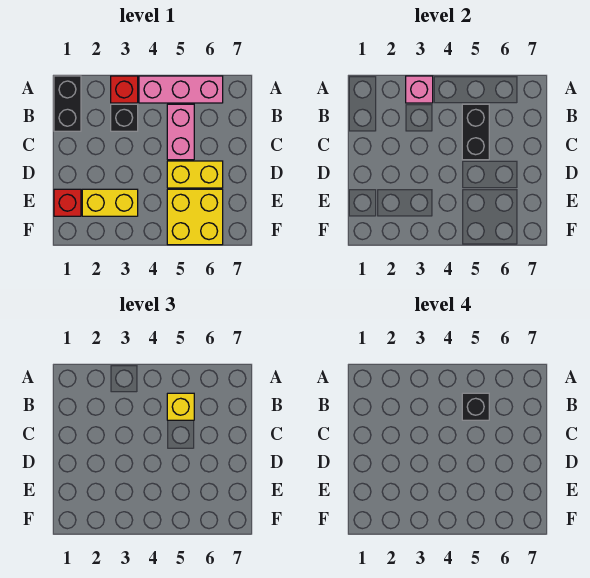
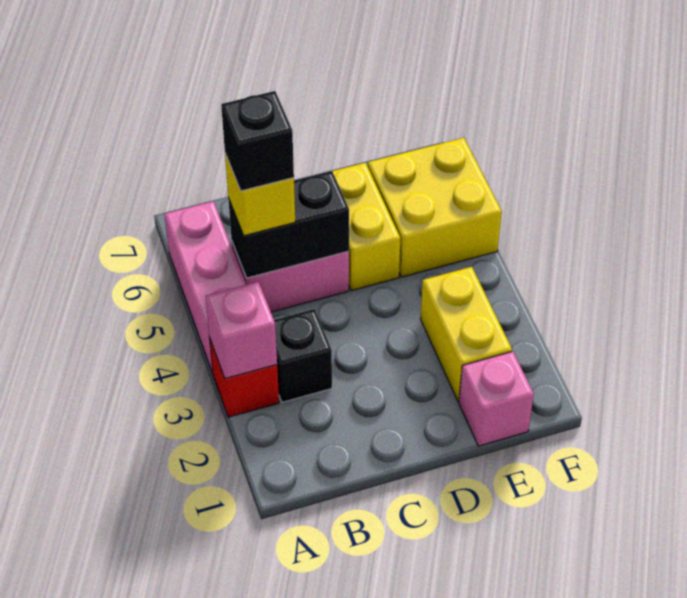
black brick A1:B1 level 1 -> none
red brick E1 level 1 -> pink brick E1 level 1

